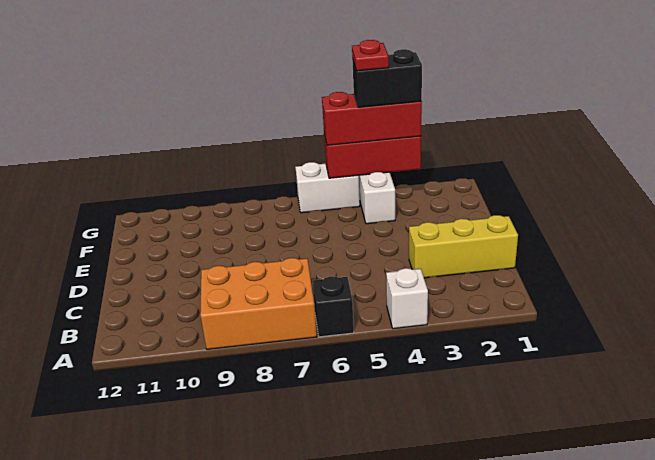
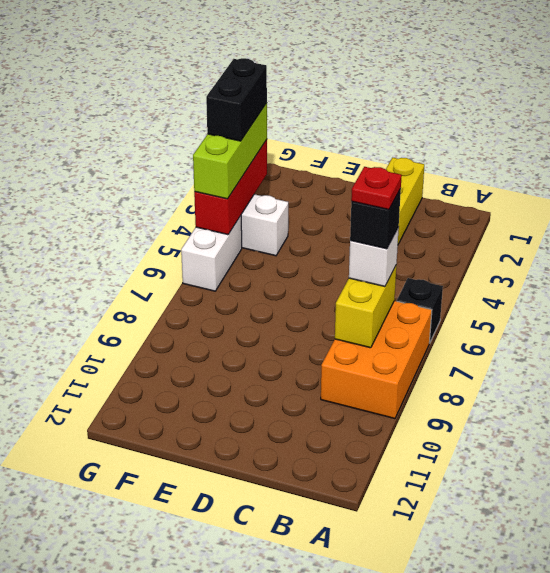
white brick A4 level 1 -> white brick B7 level 3
none -> yellow brick B7:B8 level 2
none -> black brick B7 level 4
red brick G3:G5 level 3 -> lime brick G3:G5 level 3
red plate G4 level 5 -> red plate B7 level 5

